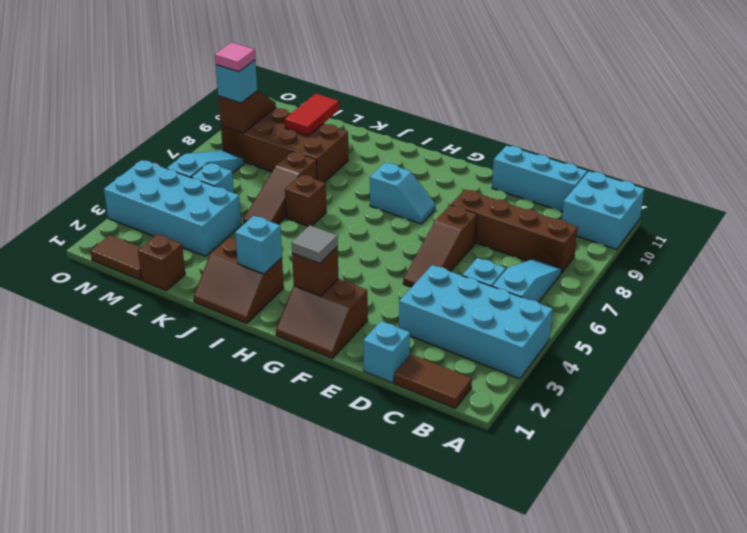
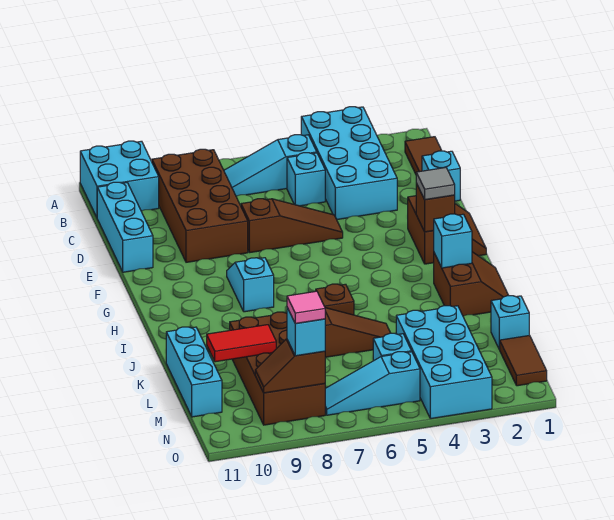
brown brick B8:E8 level 1 -> brown brick B8:E9 level 1
none -> cyan brick K11:M11 level 1
brown brick L1 level 1 -> cyan brick L1 level 1

